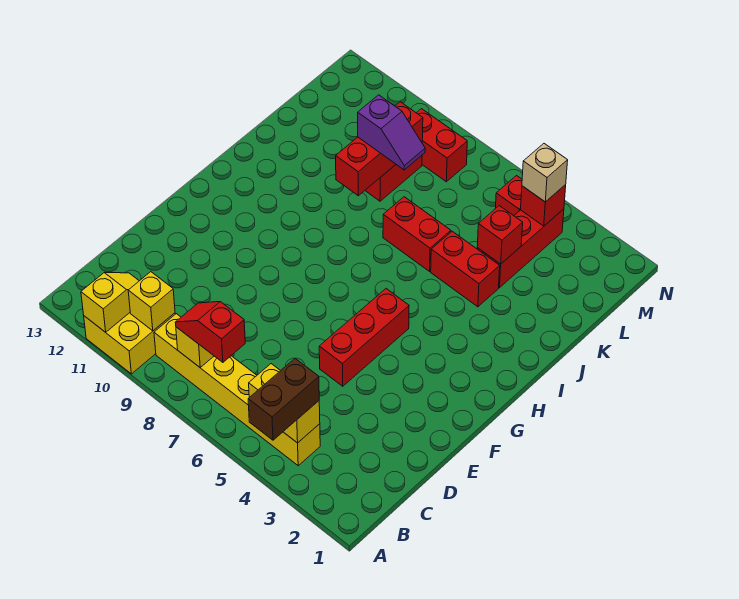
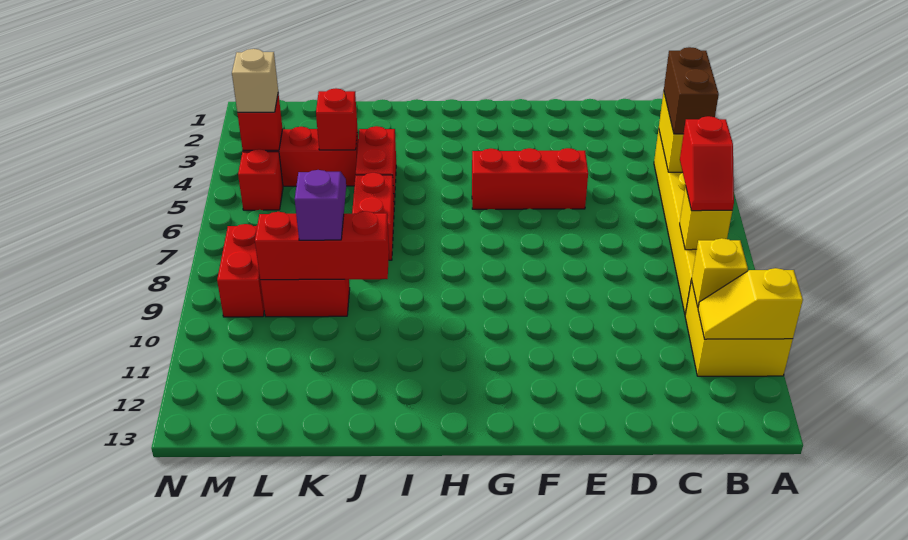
brown brick A4:B4 level 3 -> brown brick B4:B5 level 3

